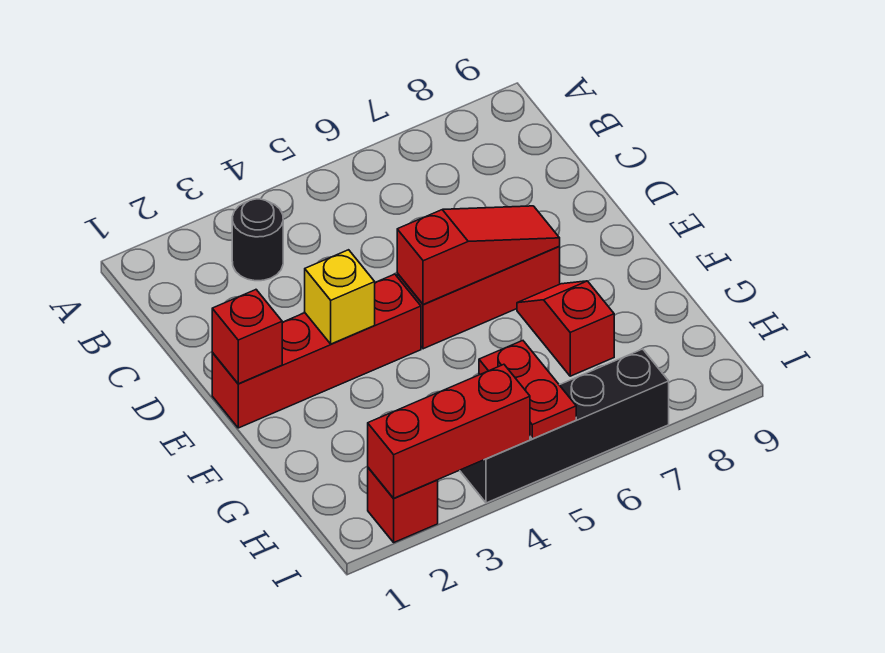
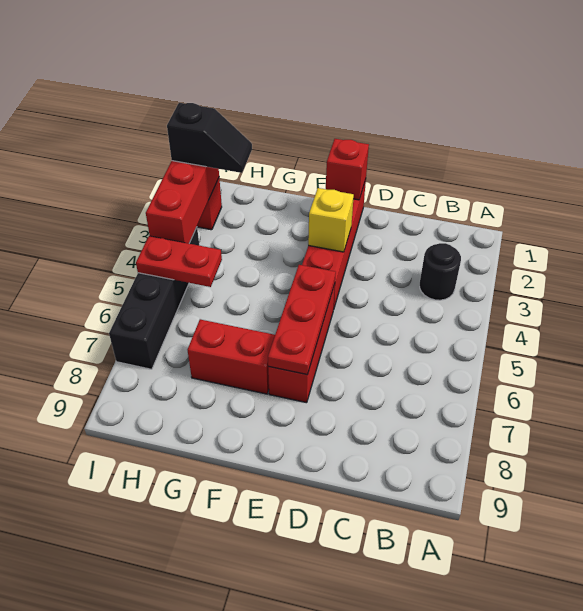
red slope E5:E7 level 2 top 5 -> red plate E5:E7 level 2
red slope F7:G7 level 1 top G -> red brick F7:G7 level 1
none -> black slope H2:I2 level 3 top I

